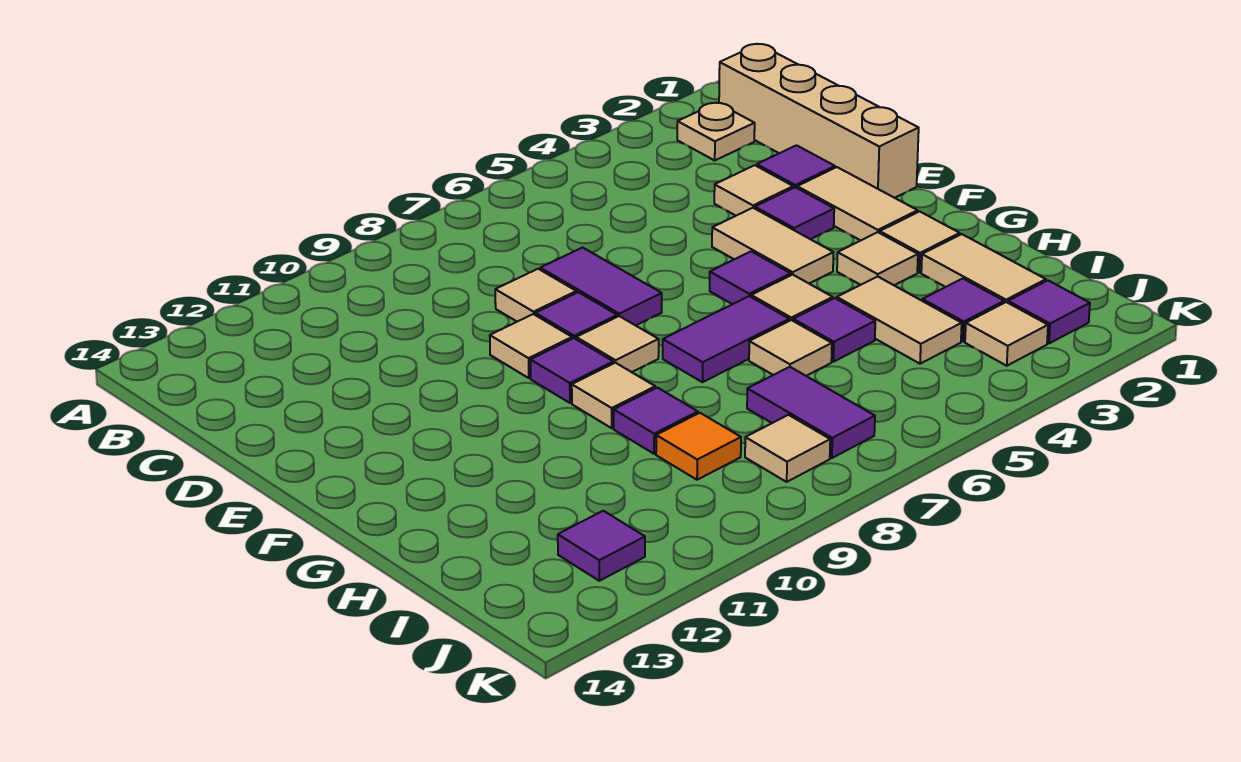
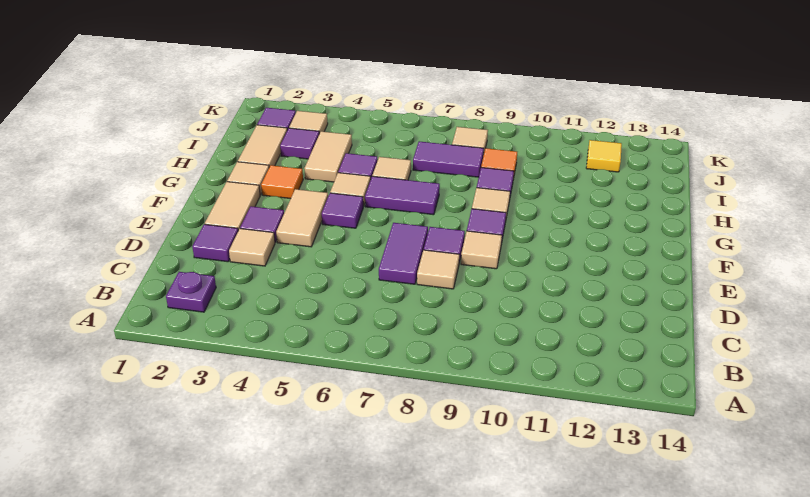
tan brick B1:E1 level 1 -> none
tan plate B2 level 1 -> purple plate B2 level 1
tan tile F8 level 1 -> none
tan tile G3 level 1 -> orange tile G3 level 1
purple tile I7:J7 level 1 -> purple tile I7:I8 level 1
purple tile J12 level 1 -> yellow tile J12 level 1

